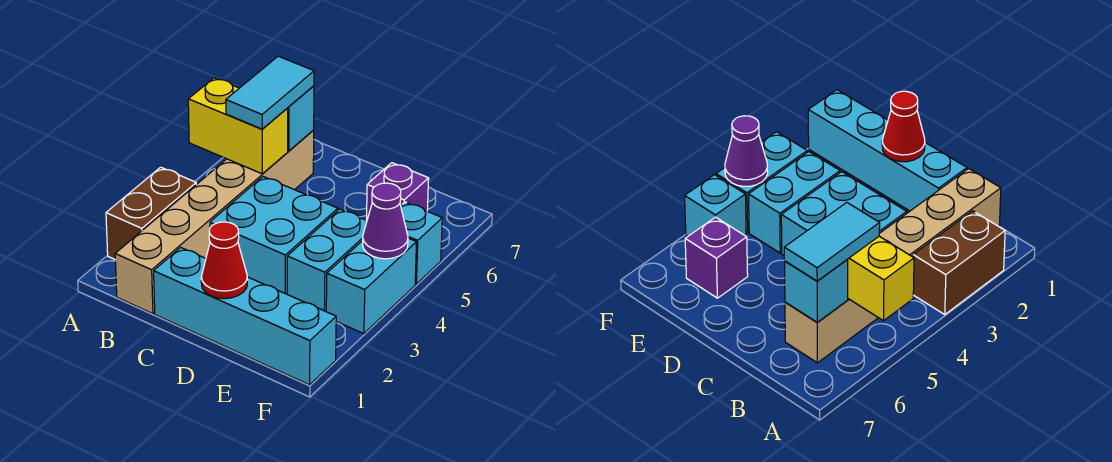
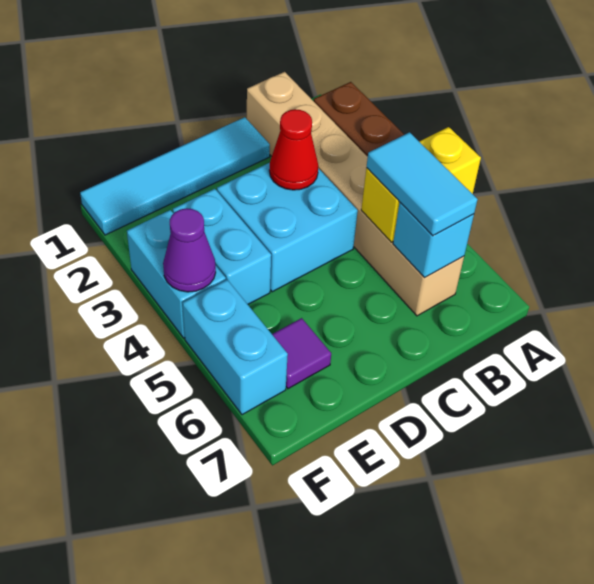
cyan brick C1:F1 level 1 -> cyan tile C1:F1 level 1
red cone D1 level 2 -> red cone C3 level 2
purple brick E6 level 1 -> purple tile E6 level 1
cyan brick F5 level 1 -> cyan brick F5:F6 level 1

